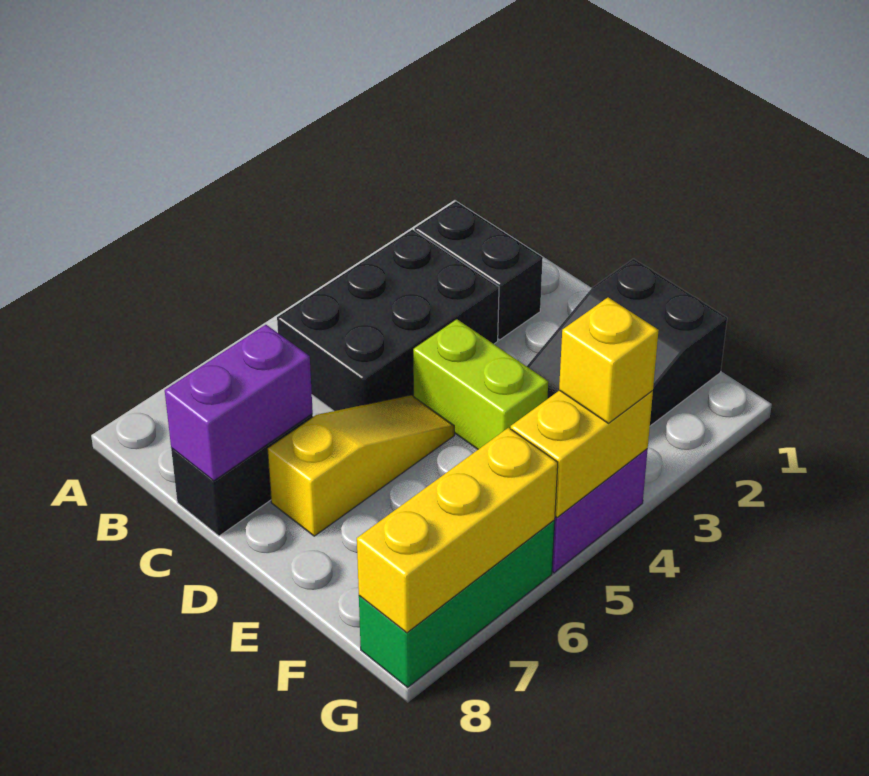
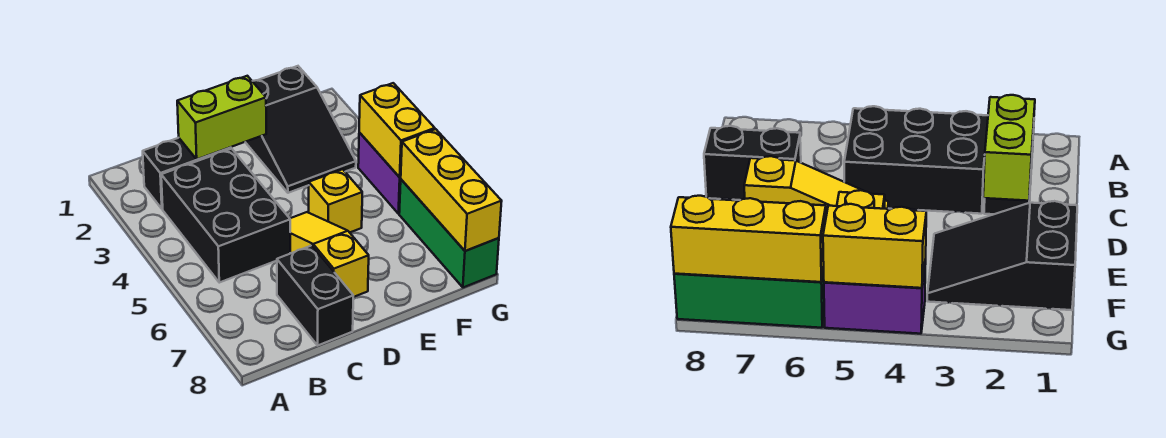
purple brick C7:C8 level 2 -> none
lime brick D4:E4 level 1 -> lime brick C2:D2 level 2
yellow brick G4 level 3 -> yellow brick E5 level 1

